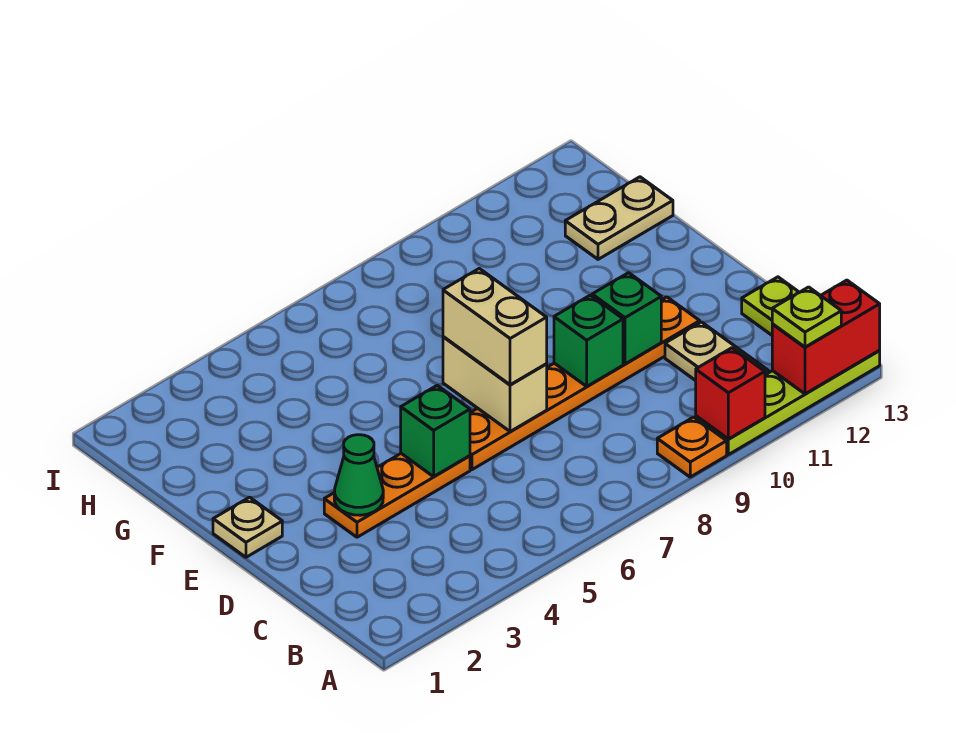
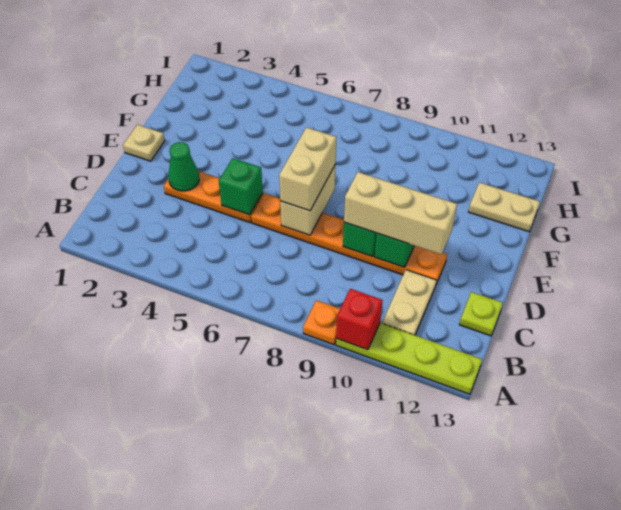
red brick A12:A13 level 2 -> none
lime plate A12 level 3 -> none
none -> tan brick D9:D11 level 3

